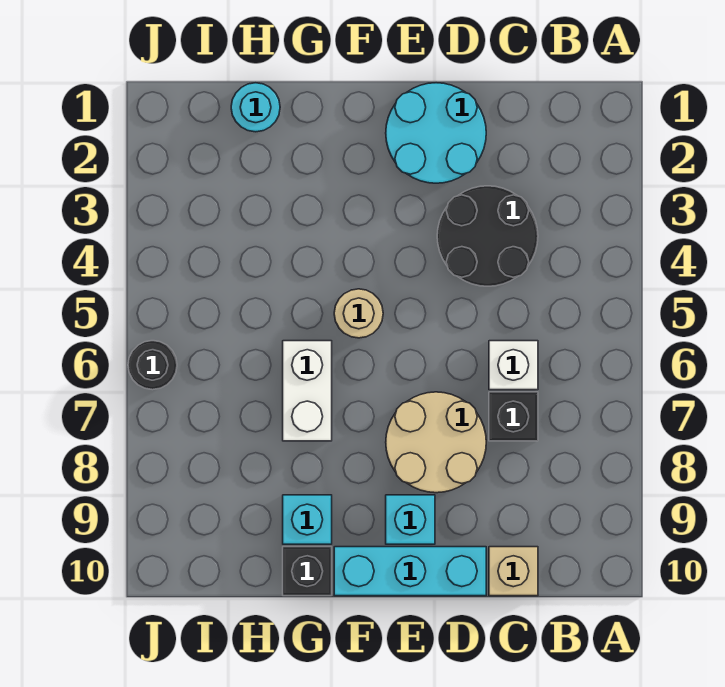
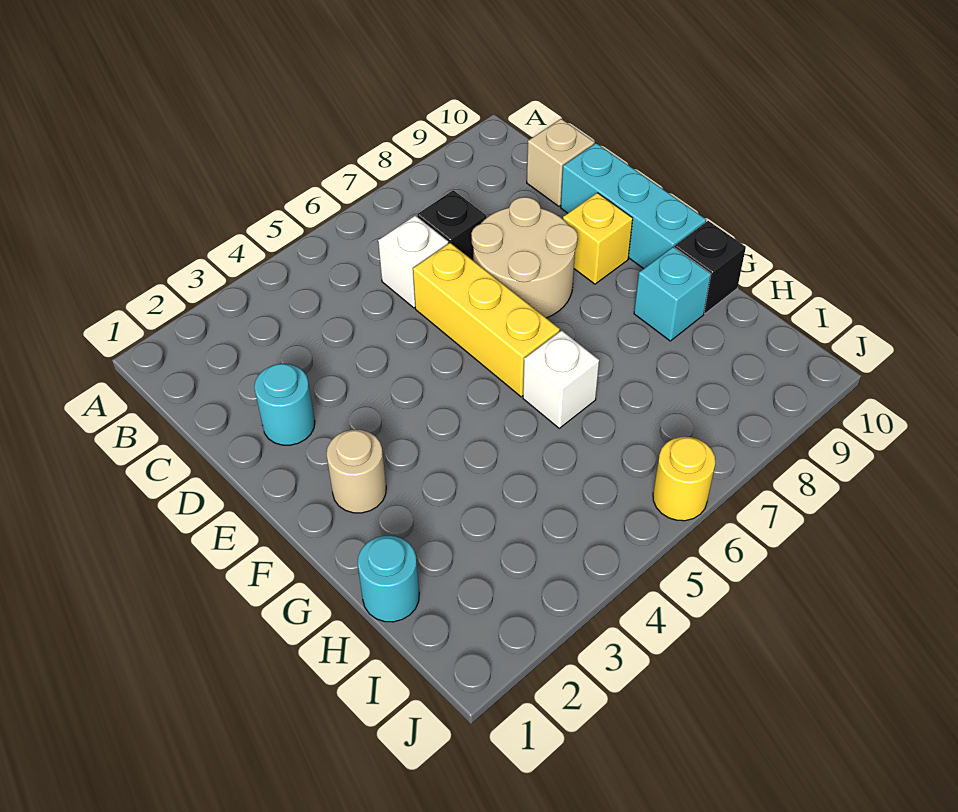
black round brick C3:D4 level 1 -> none
cyan round brick D1:E2 level 1 -> cyan round brick D2 level 1
none -> yellow brick D6:F6 level 1
cyan brick E9 level 1 -> yellow brick E9 level 1
tan round brick F5 level 1 -> tan round brick F2 level 1
white brick G6:G7 level 1 -> white brick G6 level 1
black round brick J6 level 1 -> yellow round brick J6 level 1

